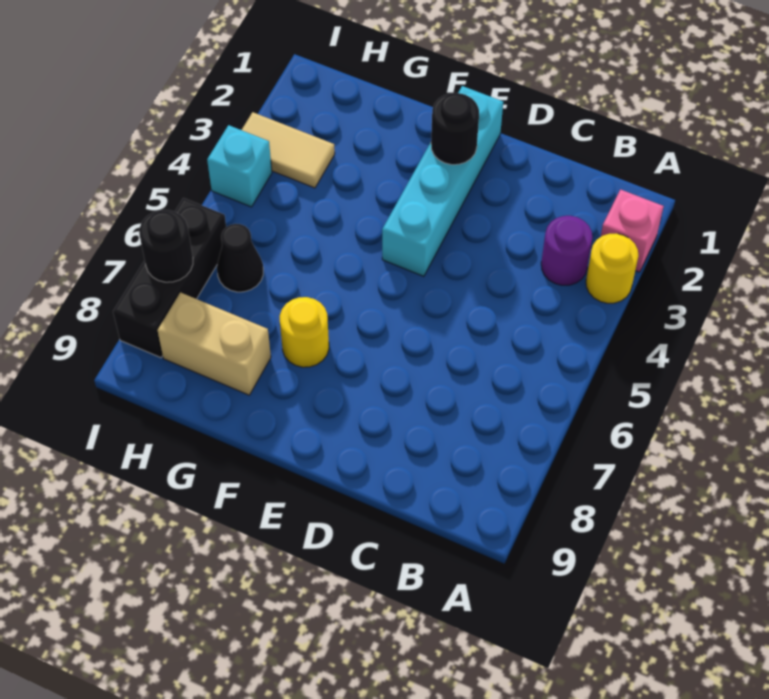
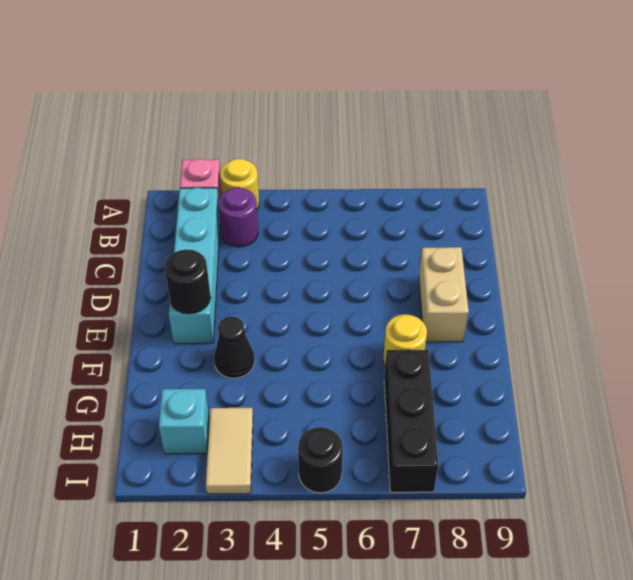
cyan brick E1:E4 level 1 -> cyan brick B2:E2 level 1
tan brick G8:H8 level 1 -> tan brick D8:E8 level 1
black cone H6 level 1 -> black cone F3 level 1
cyan brick I4 level 1 -> cyan brick H2 level 1
black brick I6:I8 level 1 -> black brick G7:I7 level 1
black round brick I7 level 2 -> black round brick I5 level 1

